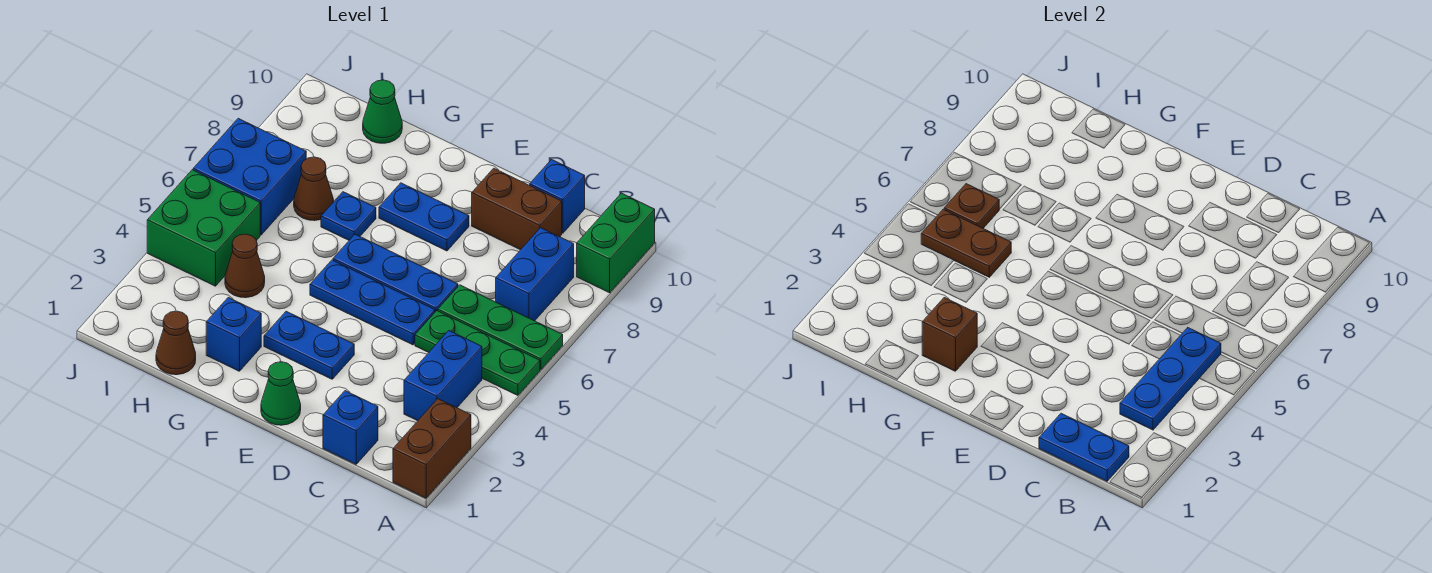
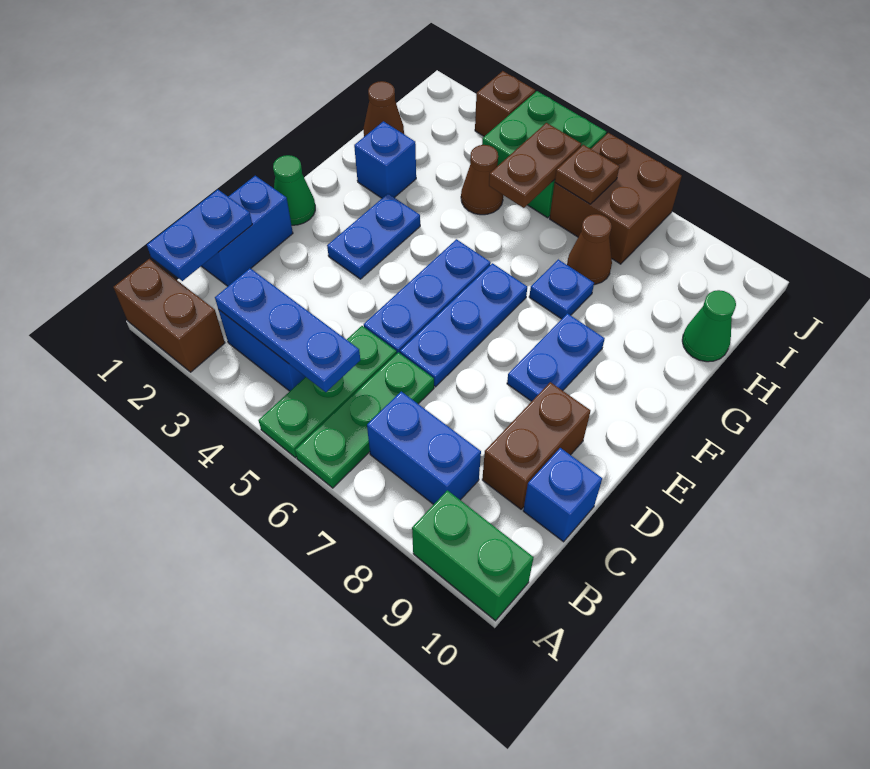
blue brick C1 level 1 -> blue brick C1:D1 level 1
brown brick G2 level 2 -> brown brick J3 level 1
blue brick I6:J7 level 1 -> brown brick I6:J7 level 1

